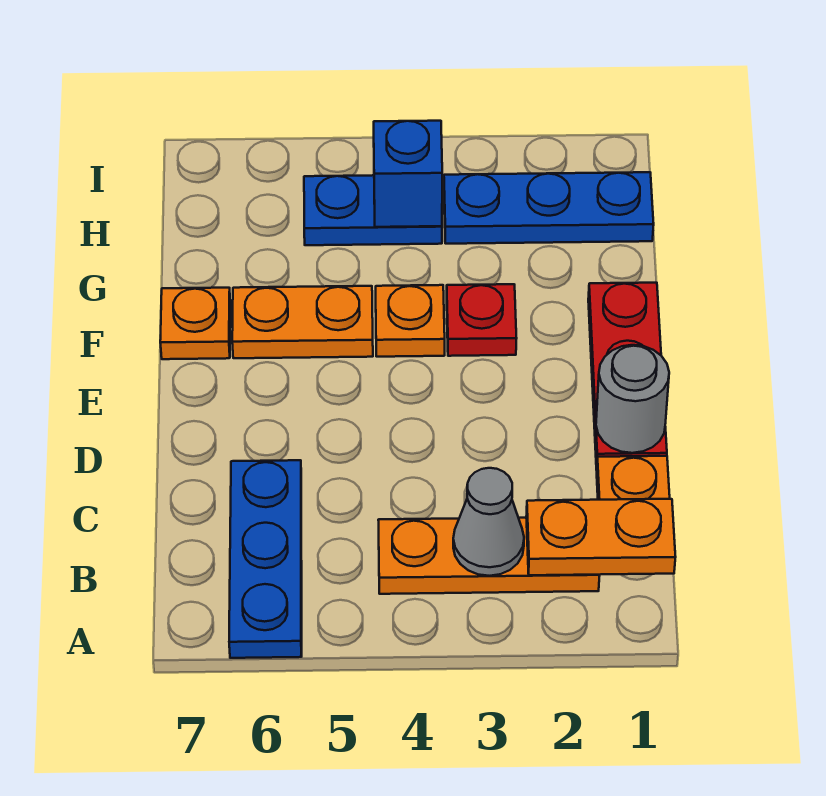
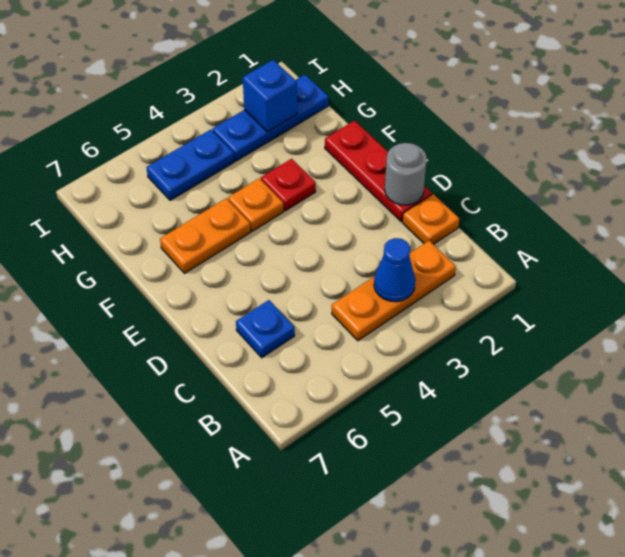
blue plate A6:C6 level 1 -> blue plate C6 level 1
orange plate B1:B2 level 2 -> none
grey cone B3 level 2 -> blue cone B3 level 2
orange plate F7 level 1 -> none
blue brick H4 level 2 -> blue brick H2 level 2

